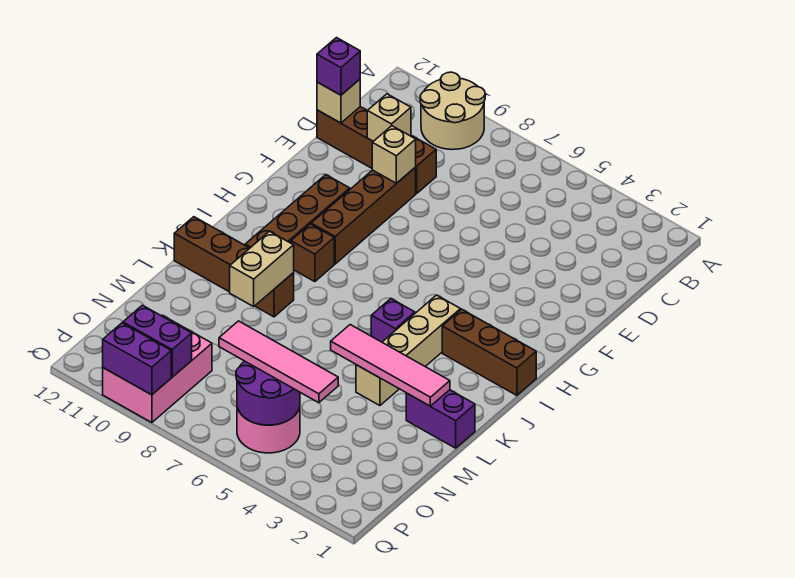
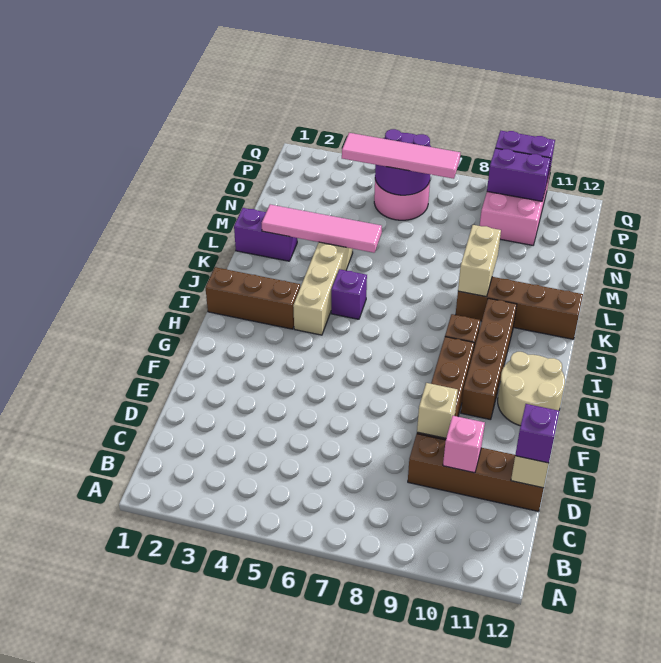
tan round brick A9:B10 level 1 -> tan round brick G11:H12 level 1
tan brick D10 level 2 -> pink brick D10 level 2

